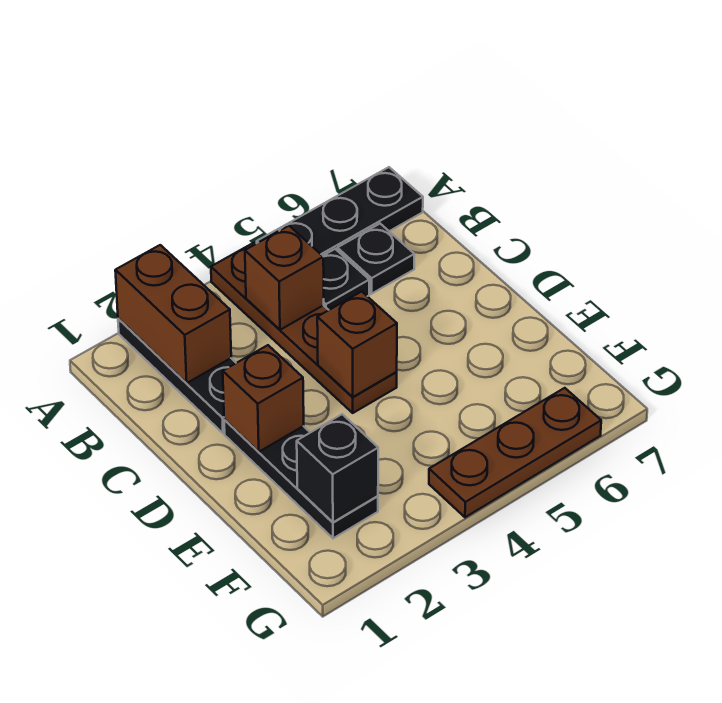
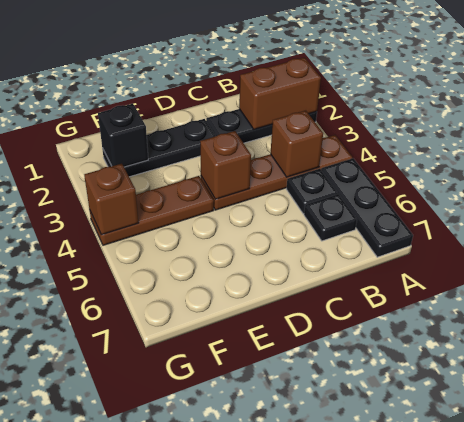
brown brick D2 level 2 -> brown brick G4 level 2
brown plate G4:G6 level 1 -> brown plate E4:G4 level 1

